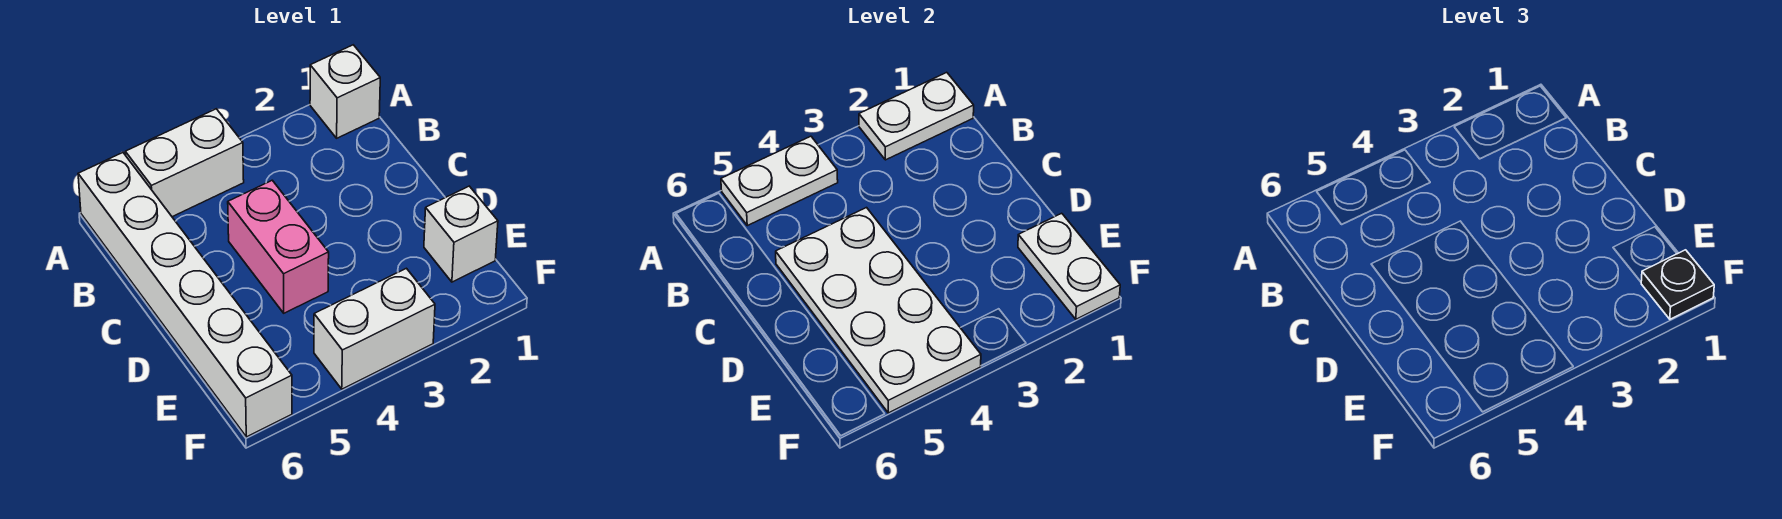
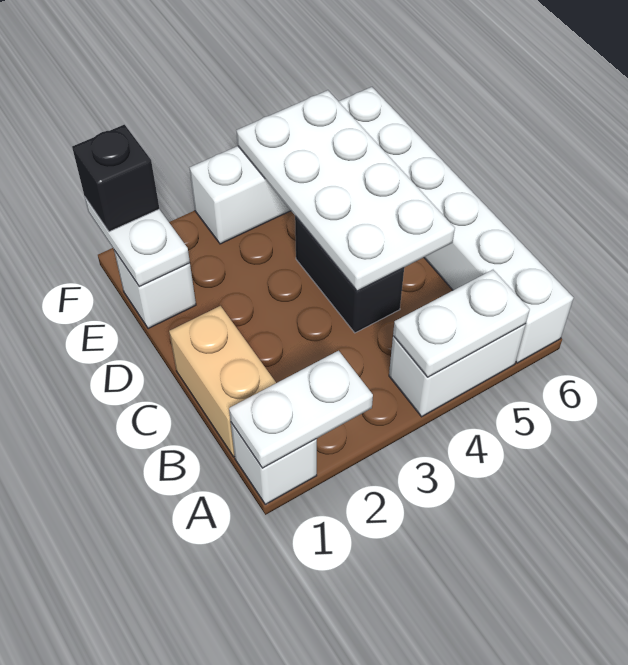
none -> tan brick B1:C1 level 1
pink brick C4:D4 level 1 -> black brick C4:D4 level 1
black plate F1 level 3 -> black brick F1 level 3

